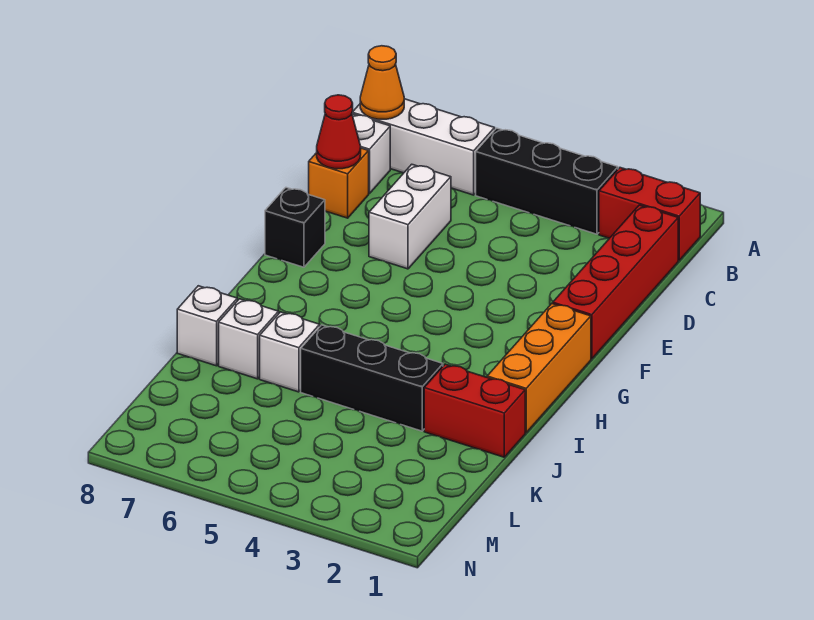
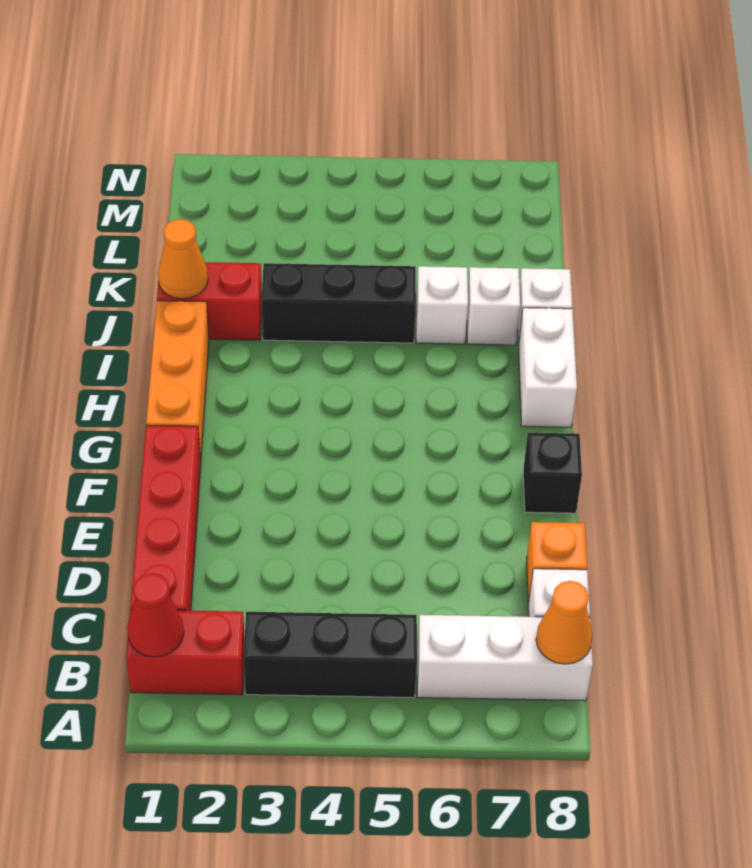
white brick D6:E6 level 1 -> white brick H8:I8 level 1
red cone D8 level 2 -> red cone B1 level 2
none -> orange cone J1 level 2

